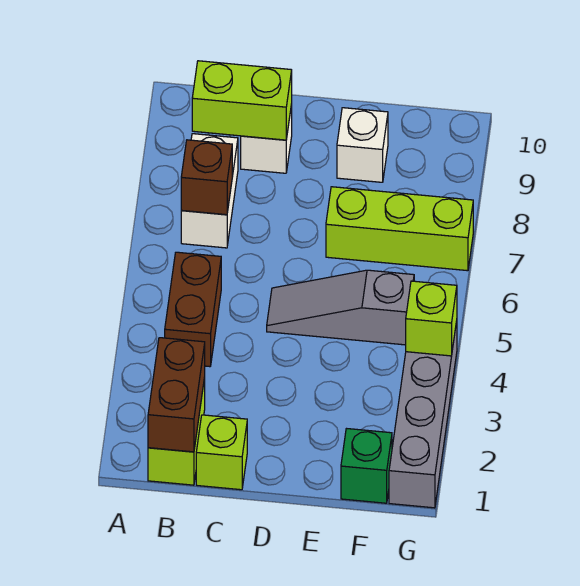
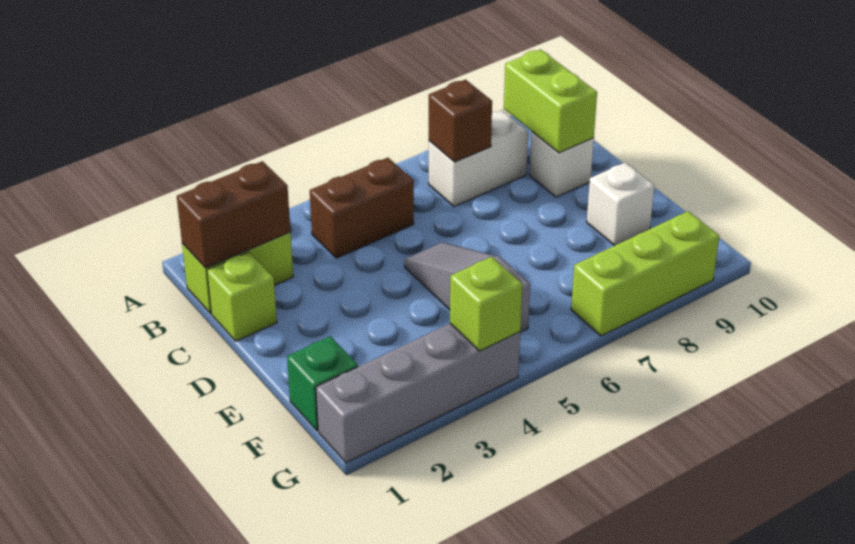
lime brick E7:G7 level 1 -> lime brick G7:G9 level 1

